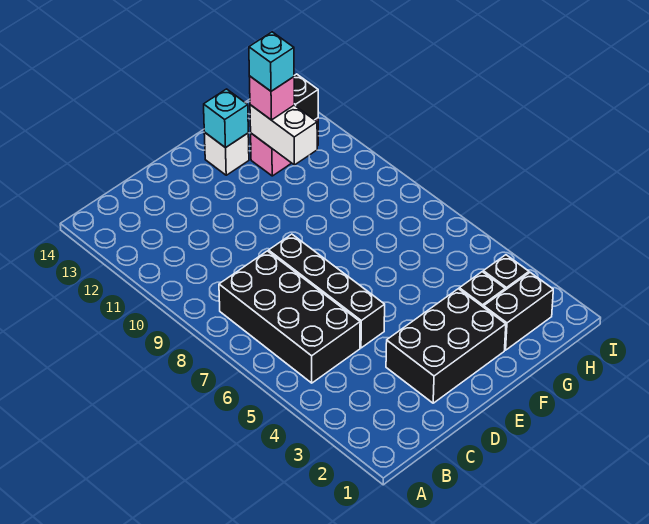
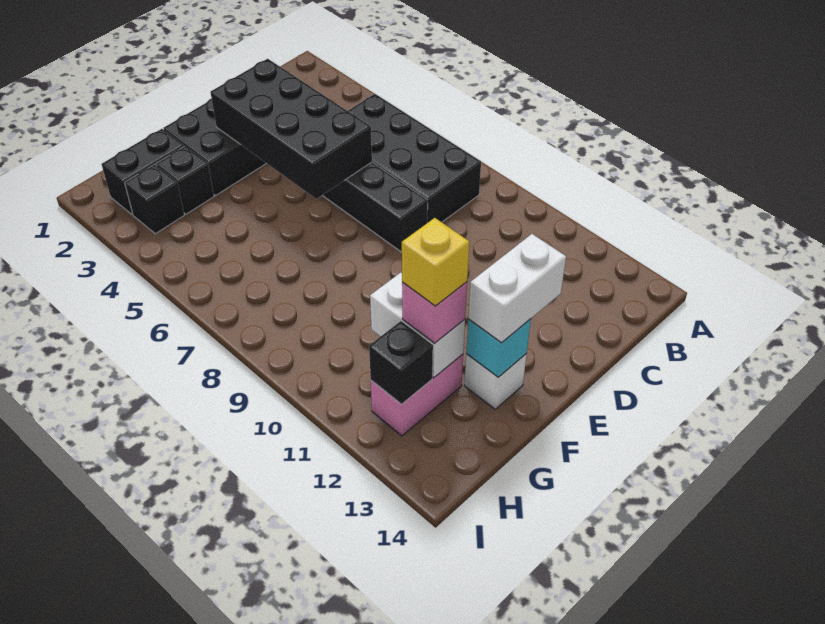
none -> black brick D3:E6 level 2
none -> white brick E13:F13 level 3
cyan brick G12 level 4 -> yellow brick G12 level 4

